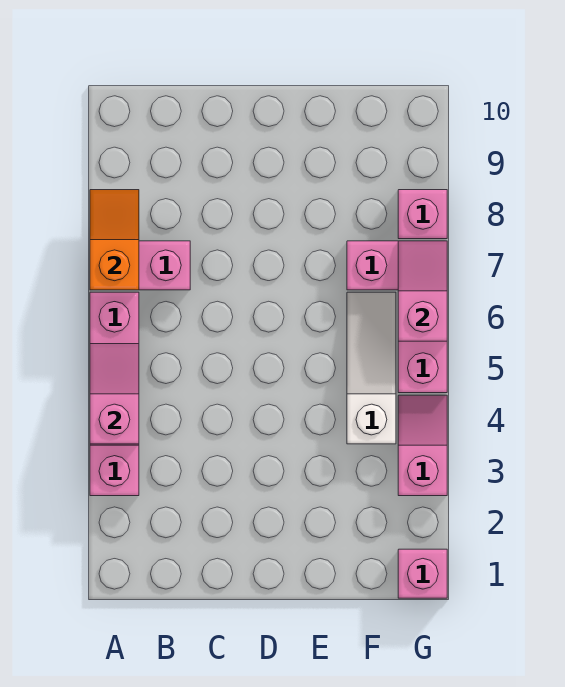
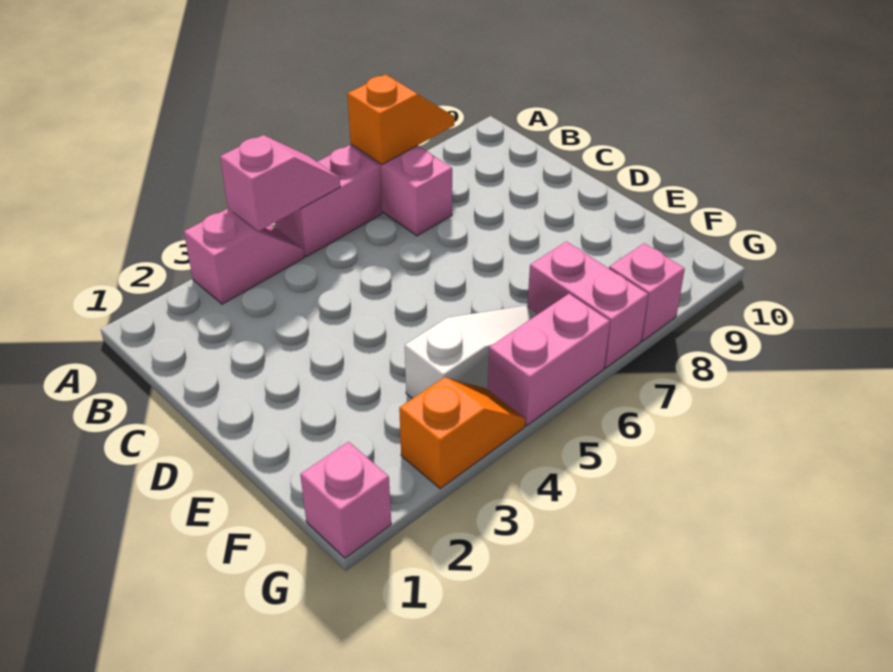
pink slope G3:G4 level 1 top 3 -> orange slope G3:G4 level 1 top 3
pink slope G6:G7 level 2 top 6 -> none

